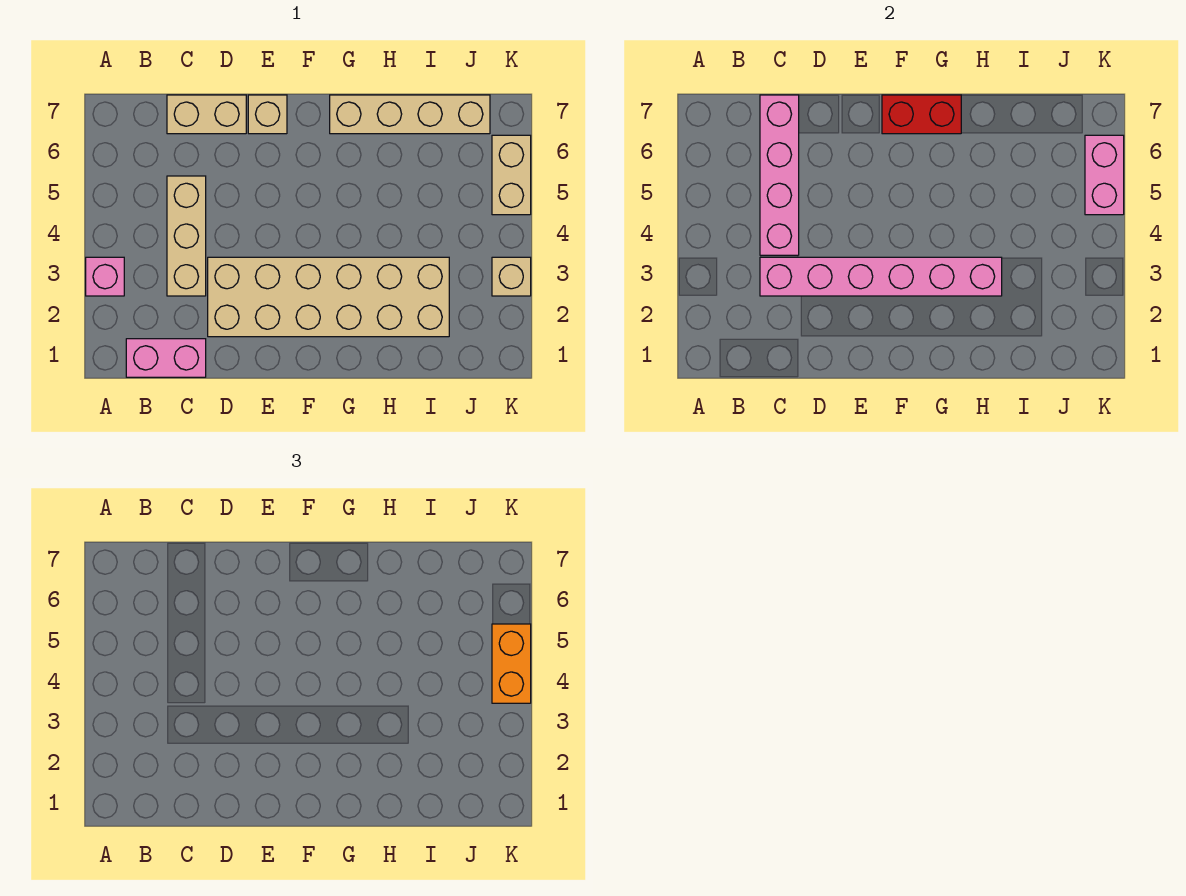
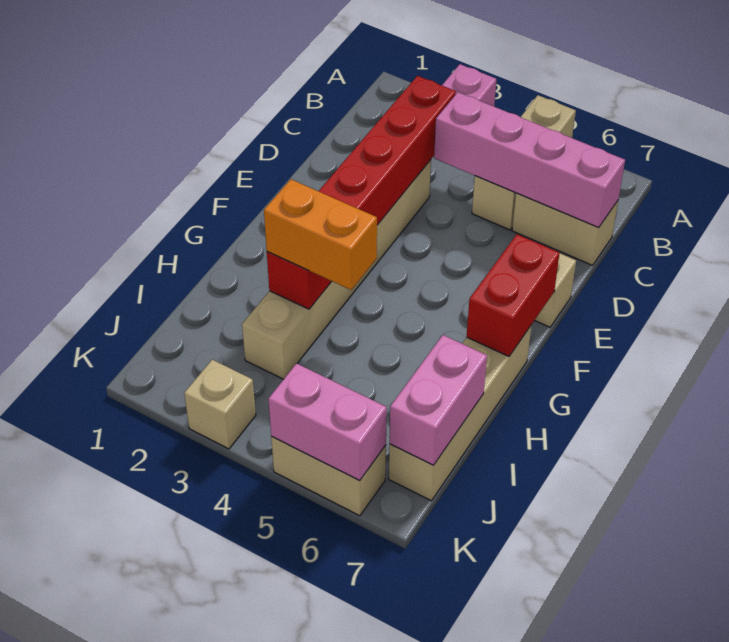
pink brick B1:C1 level 1 -> pink brick I7:J7 level 2
tan brick C3:C5 level 1 -> tan brick A5:C5 level 1
pink brick C3:H3 level 2 -> red brick C3:H3 level 2
tan brick C7:D7 level 1 -> tan brick C6:C7 level 1
tan brick D2:I3 level 1 -> tan brick D3:I3 level 1
orange brick K4:K5 level 3 -> orange brick H3:H4 level 3

